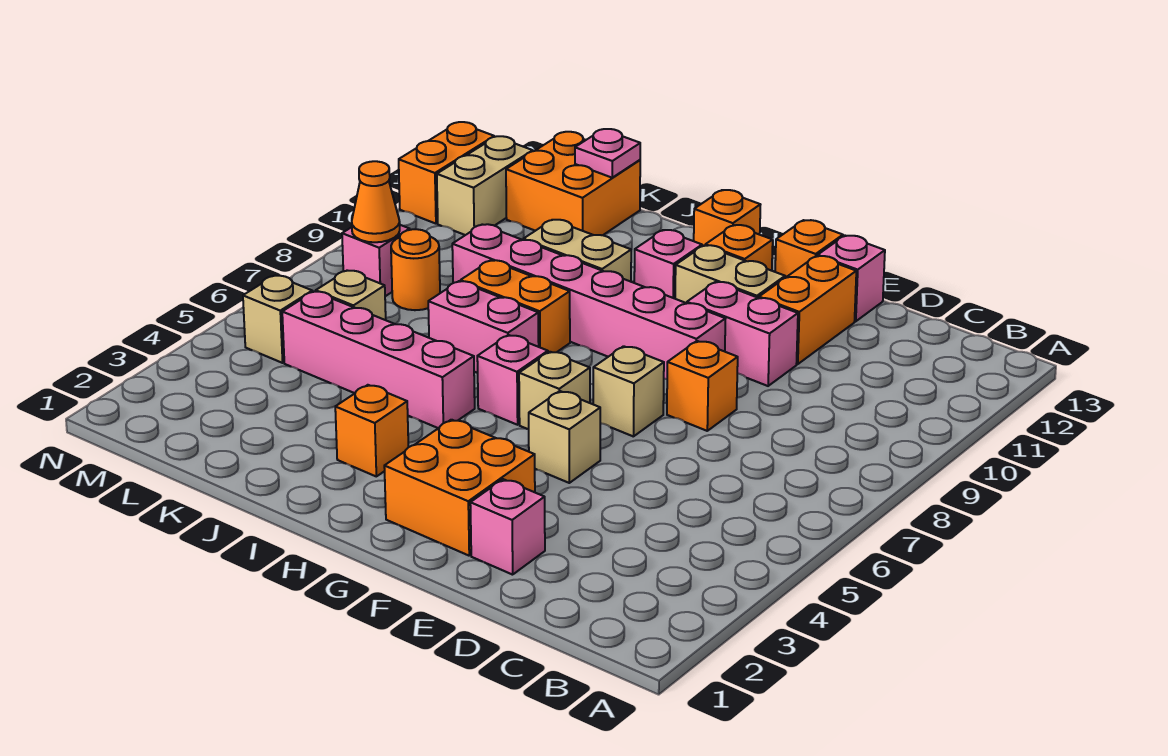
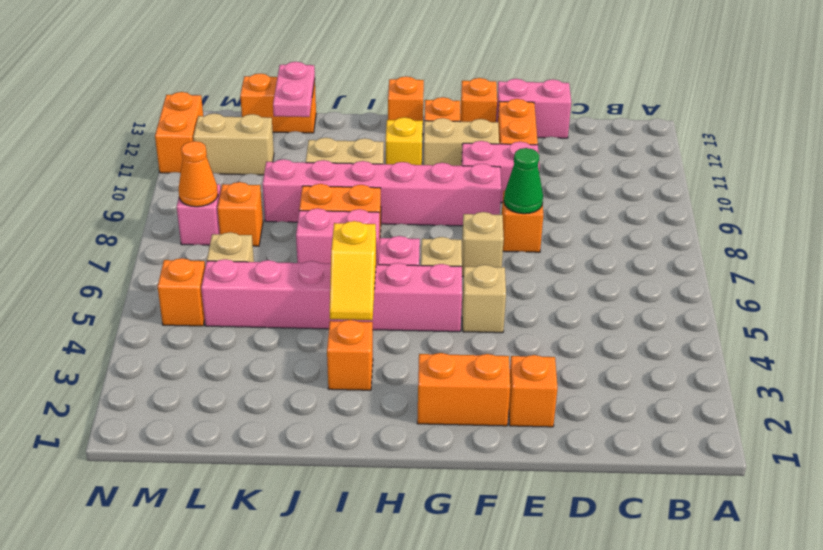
pink brick E2 level 1 -> orange brick E2 level 1
none -> green cone E8 level 2
pink brick E13 level 1 -> pink brick D13:E13 level 1
orange brick F2:G3 level 1 -> orange brick F2:G2 level 1
pink brick H11 level 1 -> yellow brick H11 level 1
none -> yellow slope I4:I5 level 2 top 5
pink brick I5:L5 level 1 -> pink brick G5:L5 level 1
orange brick K12:L13 level 1 -> orange brick K13:L13 level 1
pink plate K13 level 2 -> pink plate K12:K13 level 2
orange round brick L8 level 1 -> orange brick L8 level 1
tan brick M5 level 1 -> orange brick M5 level 1
tan brick M11:M12 level 1 -> tan brick L11:M11 level 1

